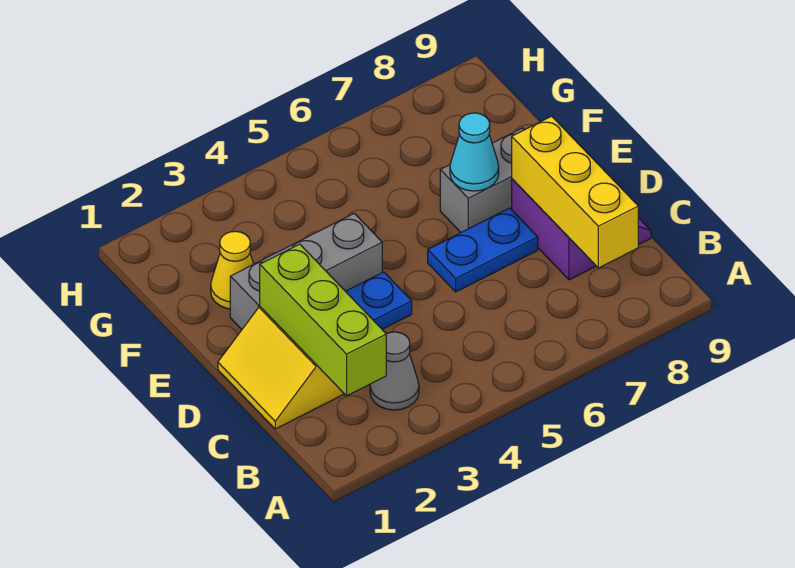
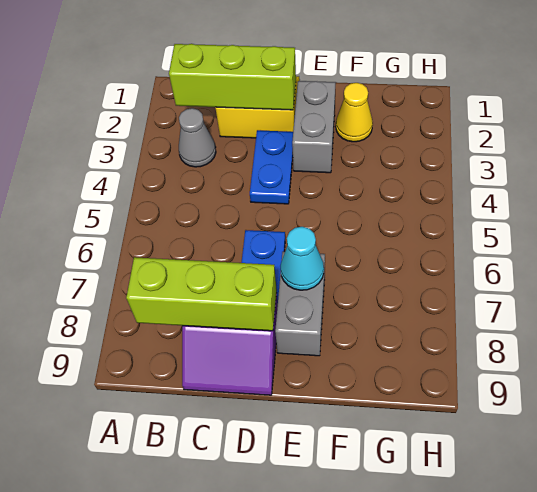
yellow brick B8:D8 level 2 -> lime brick B8:D8 level 2
grey brick E2:E4 level 1 -> grey brick E2:E3 level 1

